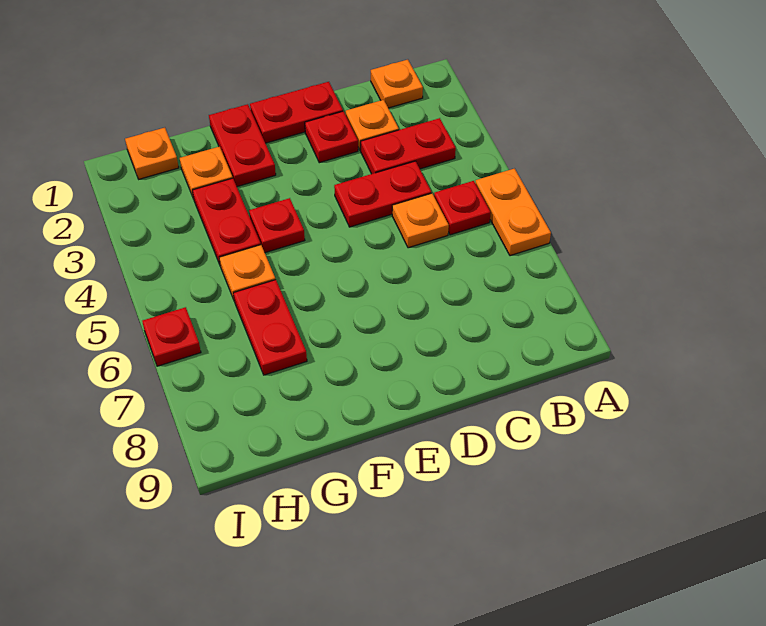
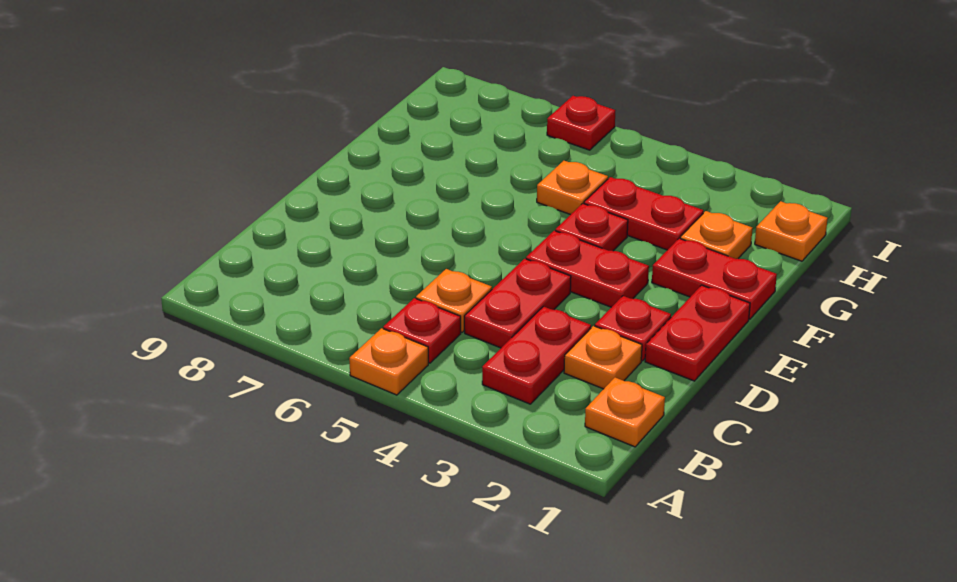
orange plate A5:A6 level 1 -> orange plate A5 level 1
red plate G6:G7 level 1 -> red plate E3:E4 level 1

